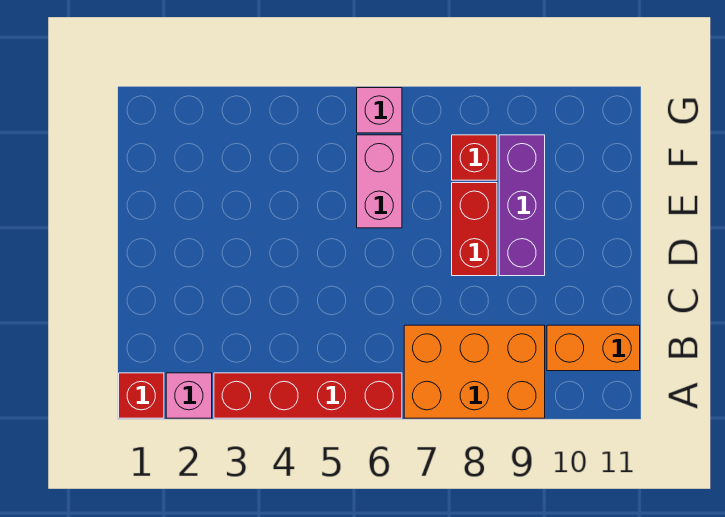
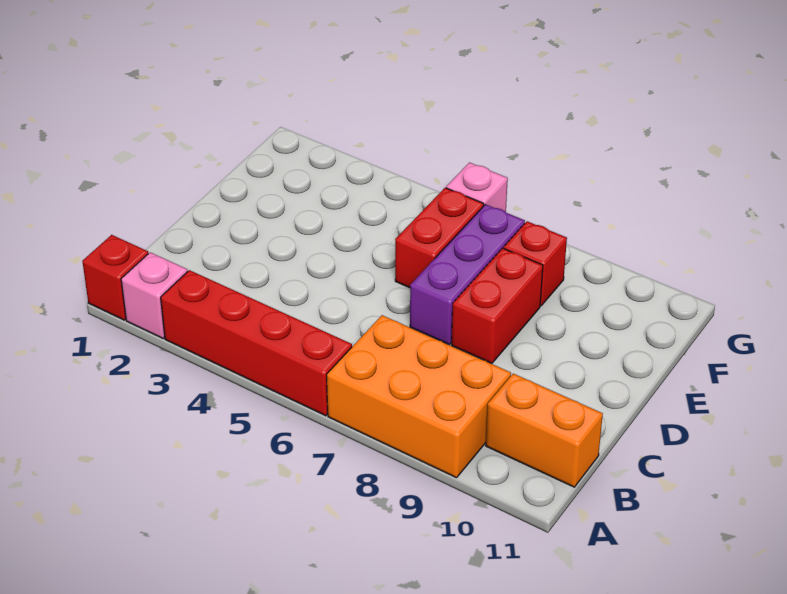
purple brick D9:F9 level 1 -> purple brick D7:F7 level 1
pink brick E6:F6 level 1 -> red brick E6:F6 level 1

